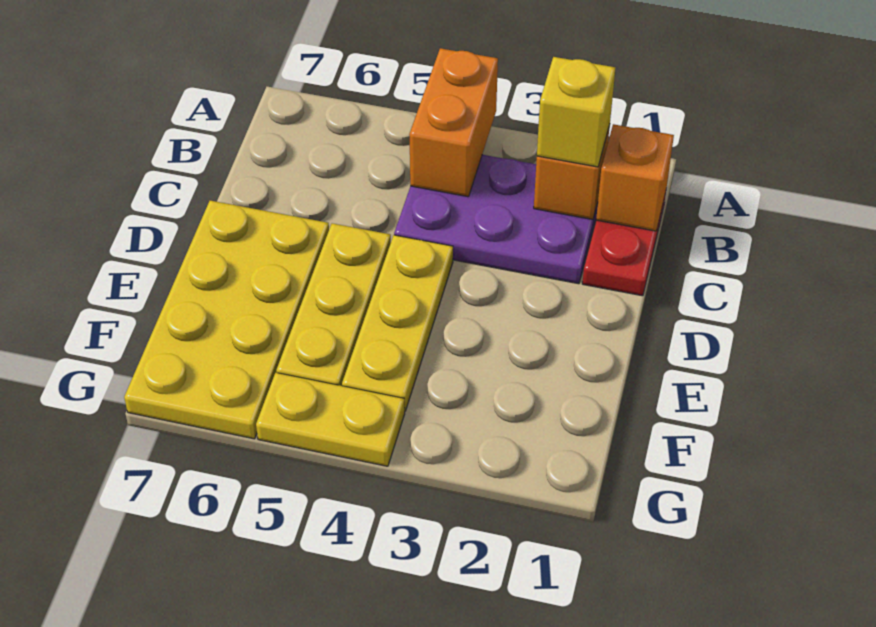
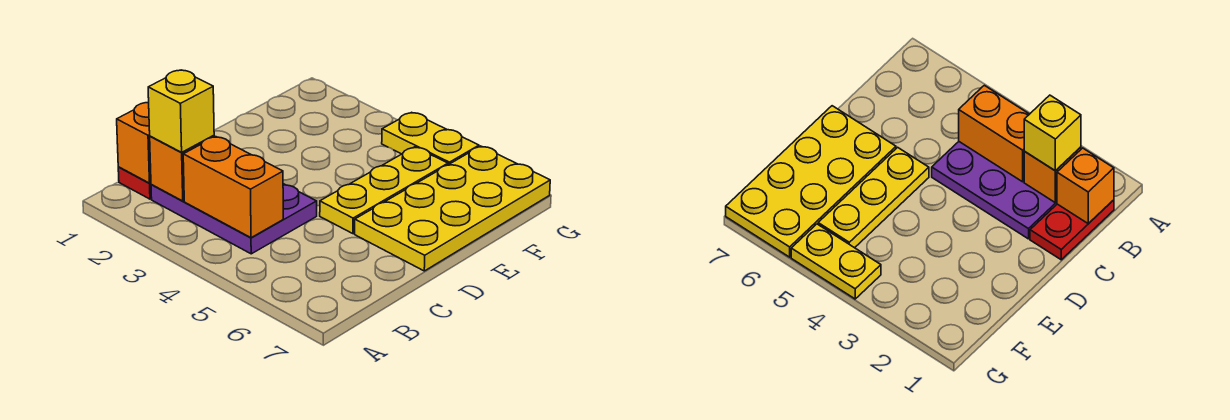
orange brick A4:B4 level 2 -> orange brick B3:B4 level 2
yellow plate D4:F4 level 1 -> none

